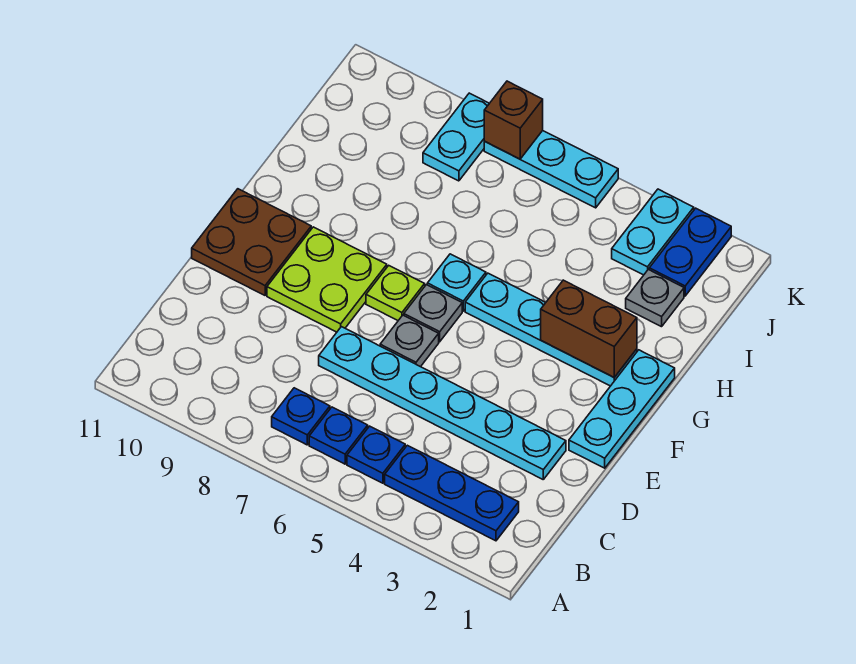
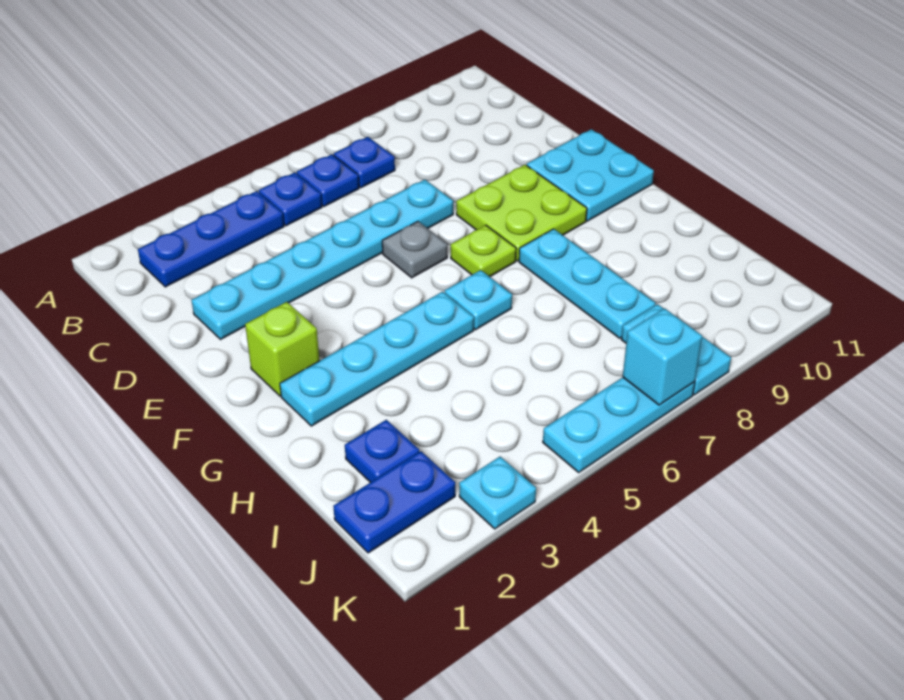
cyan plate E1:G1 level 1 -> cyan plate G8:I8 level 1
brown plate E10:F11 level 1 -> cyan plate E10:F11 level 1
none -> lime brick F2 level 1
grey plate F6 level 1 -> none
brown brick G2:G3 level 2 -> none
grey plate I2 level 1 -> blue plate I2 level 1
blue plate J2:K2 level 1 -> blue plate J1:J2 level 1
cyan plate J3:K3 level 1 -> cyan plate K3 level 1
brown brick K7 level 2 -> cyan brick K7 level 2

